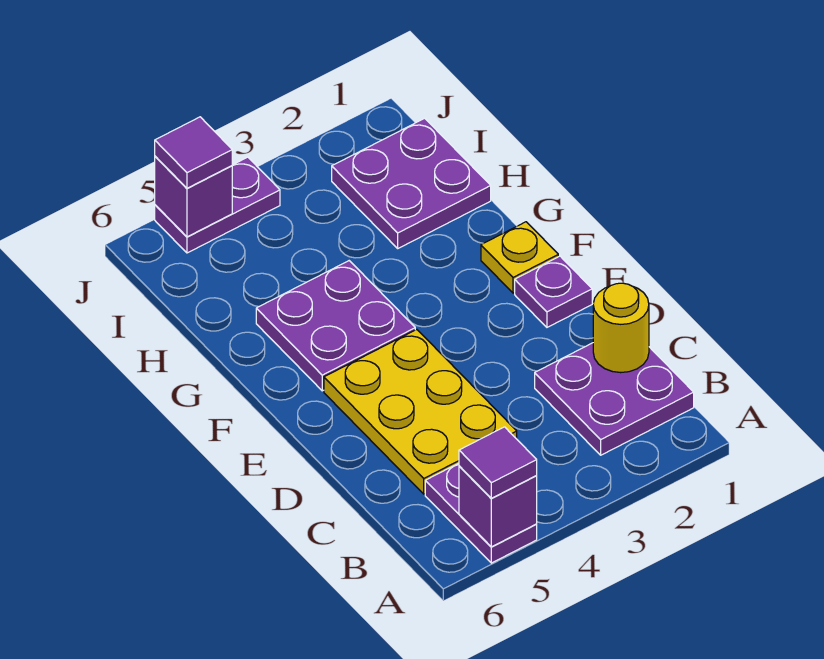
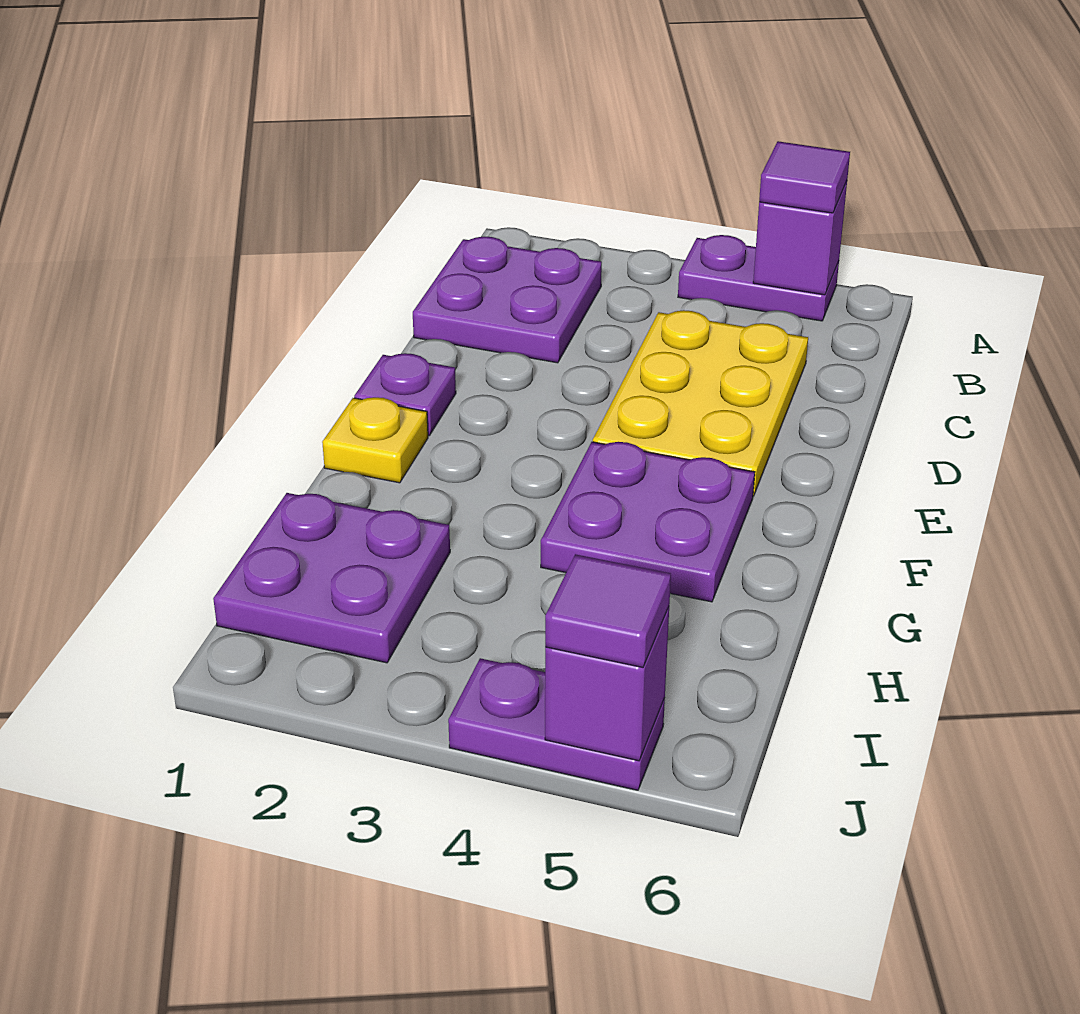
purple plate A5:B5 level 1 -> purple plate A4:A5 level 1
yellow round brick C1 level 2 -> none

